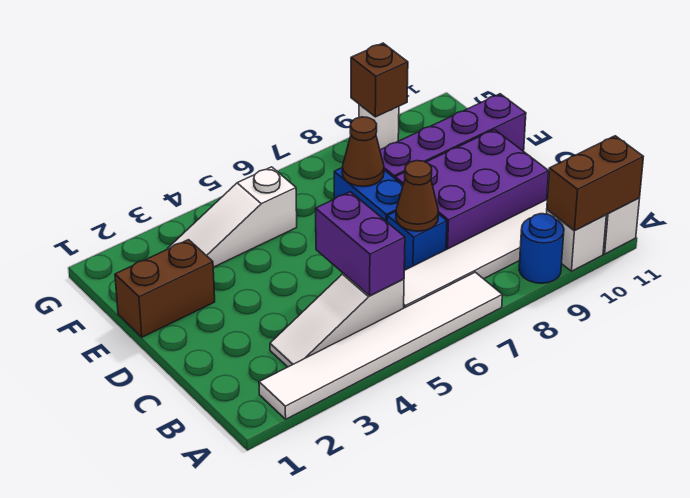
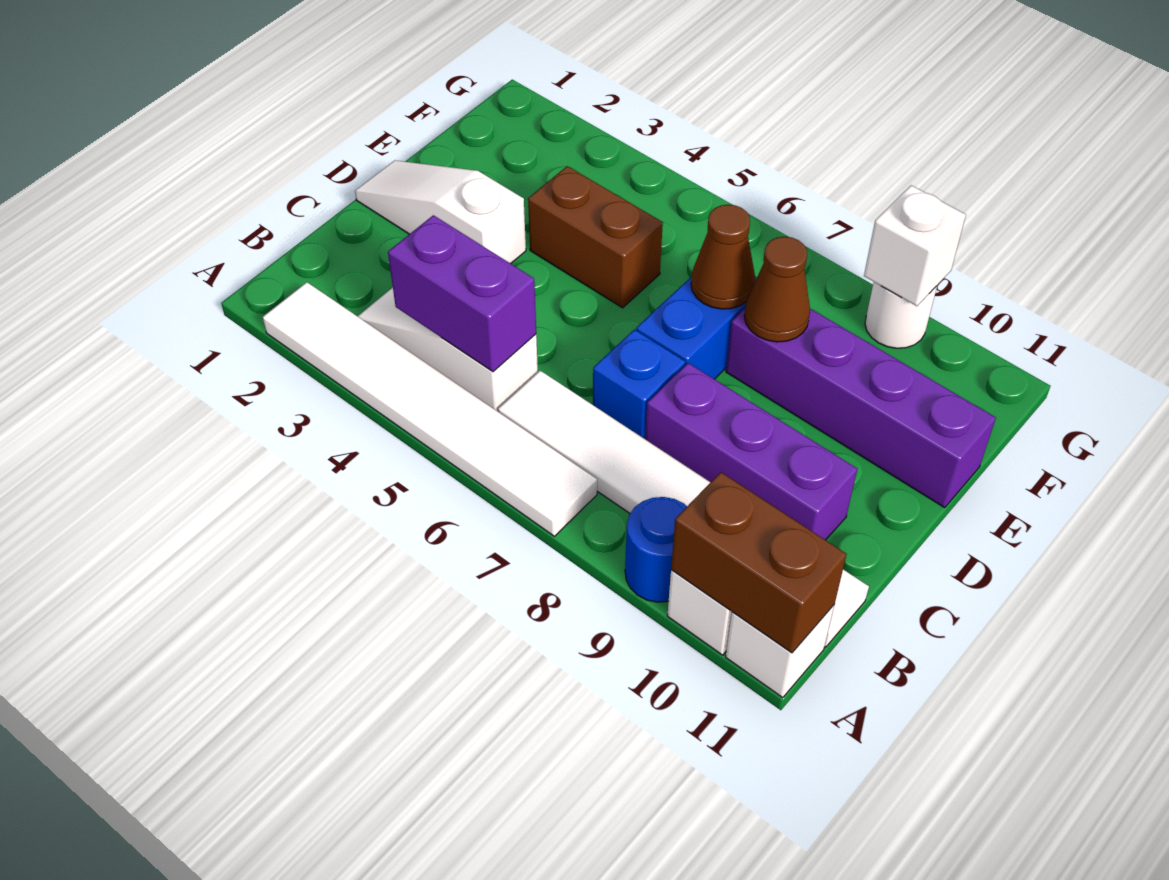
purple brick B5:C5 level 2 -> purple brick B4:B5 level 2
brown cone C7 level 2 -> brown cone E8 level 2
purple brick C8:D10 level 1 -> purple brick C8:C10 level 1
brown brick E1:E2 level 1 -> brown brick E4:E5 level 1
white slope F3:F5 level 1 top 5 -> white slope D1:D3 level 1 top 3
brown brick G9 level 2 -> white brick G9 level 2

